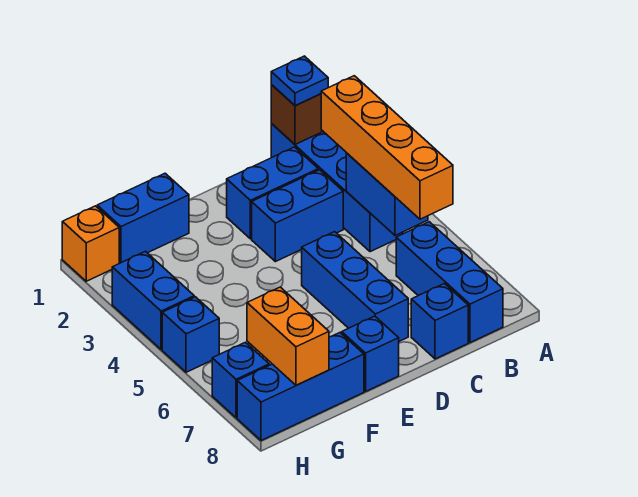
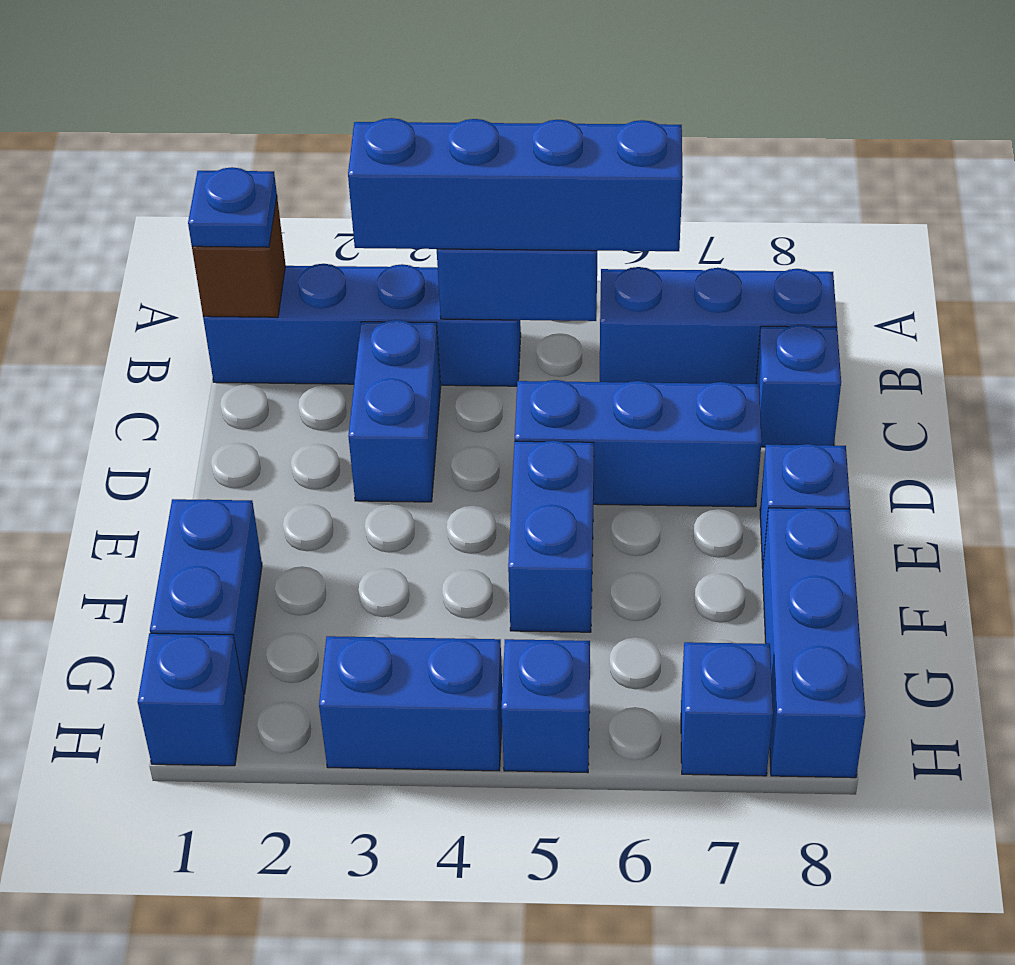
orange brick B3:B6 level 3 -> blue brick B3:B6 level 3
blue brick C2:D2 level 1 -> blue brick E5:F5 level 1
orange brick G7:G8 level 2 -> none
orange brick H1 level 1 -> blue brick H1 level 1

